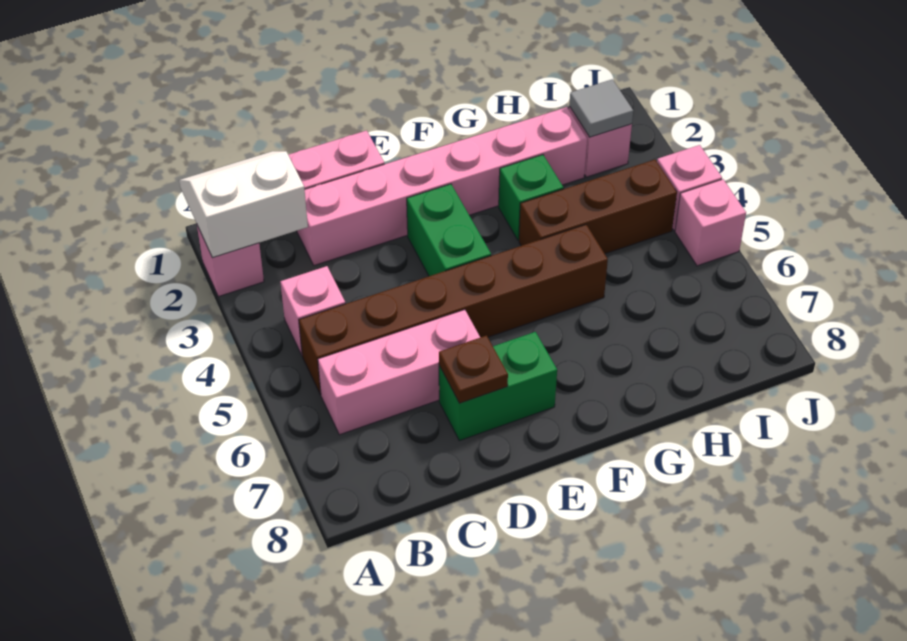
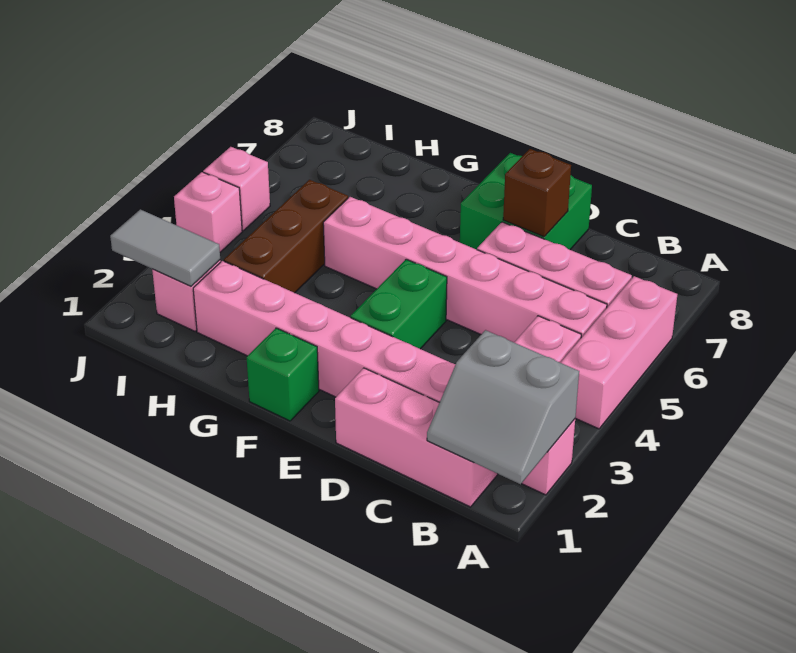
white slope A1:B2 level 2 top 2 -> grey slope A1:B2 level 2 top 2
none -> pink brick A4:A6 level 1
brown brick B5:G5 level 1 -> pink brick B5:G5 level 1
green brick D7:E7 level 1 -> green brick D7:E8 level 1
brown plate D7 level 2 -> brown brick D7 level 2
green brick G3 level 1 -> green brick F1 level 1
brown brick G4:I4 level 1 -> brown brick H3:H5 level 1
grey tile I2 level 2 -> grey tile I2:J2 level 2

